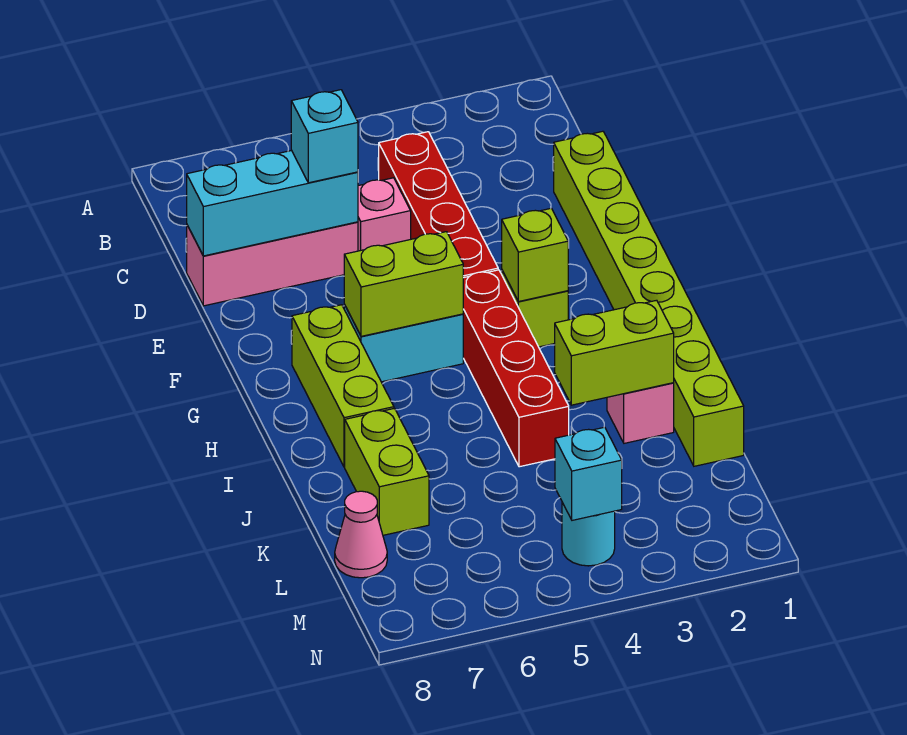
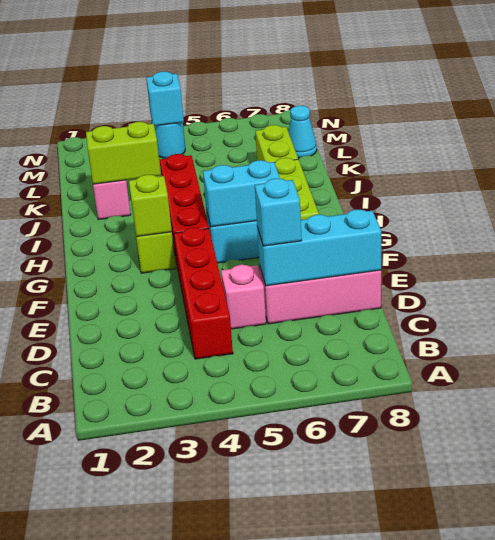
lime brick D1:K1 level 1 -> none
lime brick G5:G6 level 2 -> cyan brick G5:G6 level 2
pink cone L8 level 1 -> cyan cone L8 level 1

